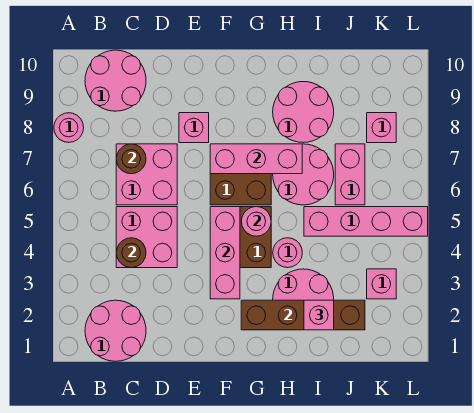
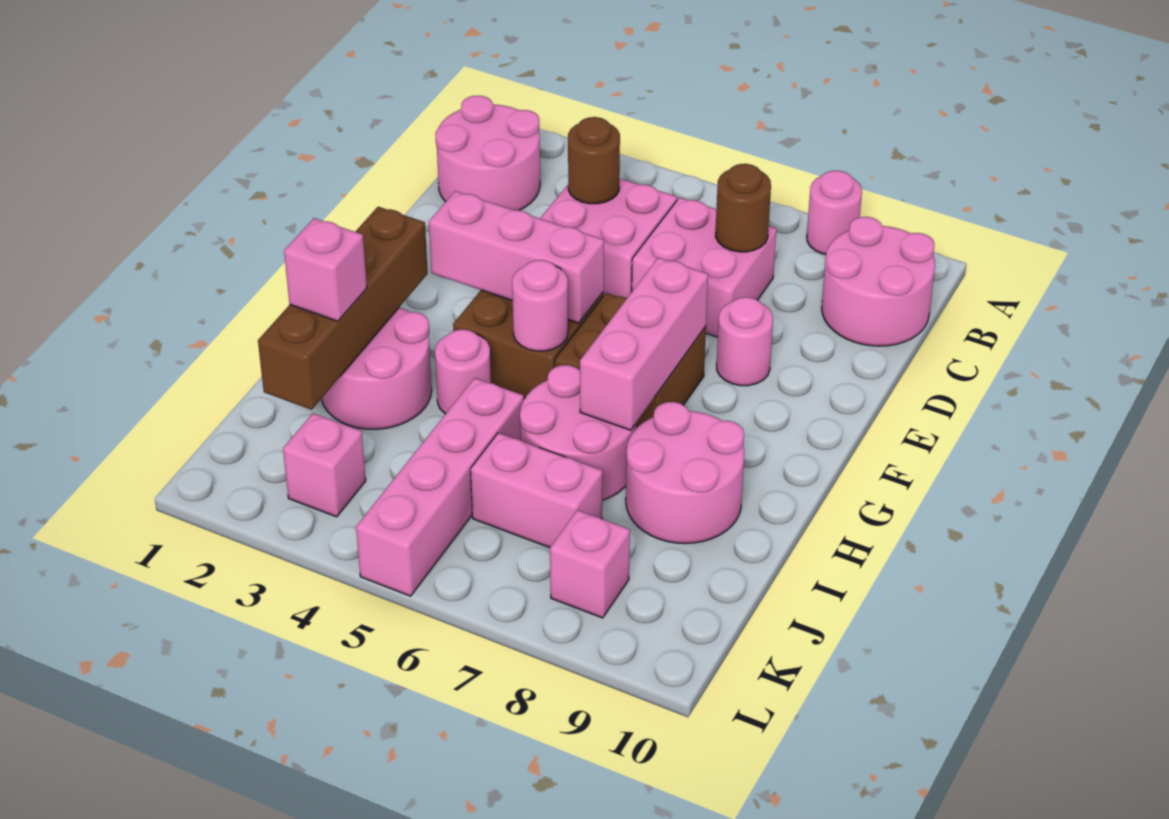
pink brick E8 level 1 -> pink round brick E8 level 1

